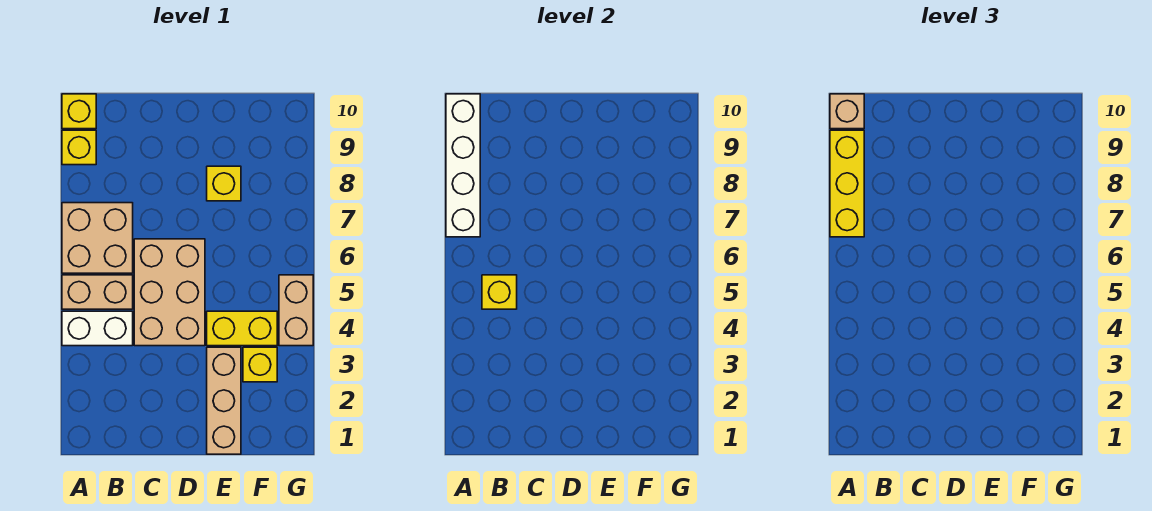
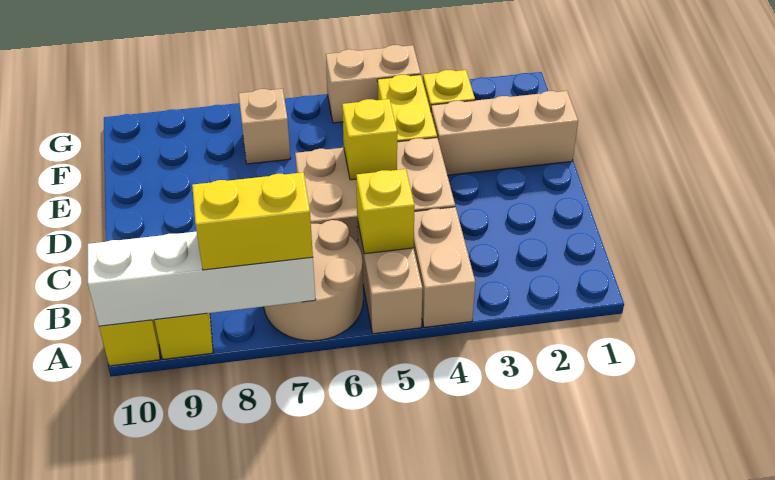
white brick A4:B4 level 1 -> tan brick A4:B4 level 1
tan brick A6:B7 level 1 -> tan round brick A6:B7 level 1
yellow brick A7:A9 level 3 -> yellow brick A7:A8 level 3
tan brick A10 level 3 -> tan brick F7 level 1
yellow brick E8 level 1 -> yellow brick D5 level 2

